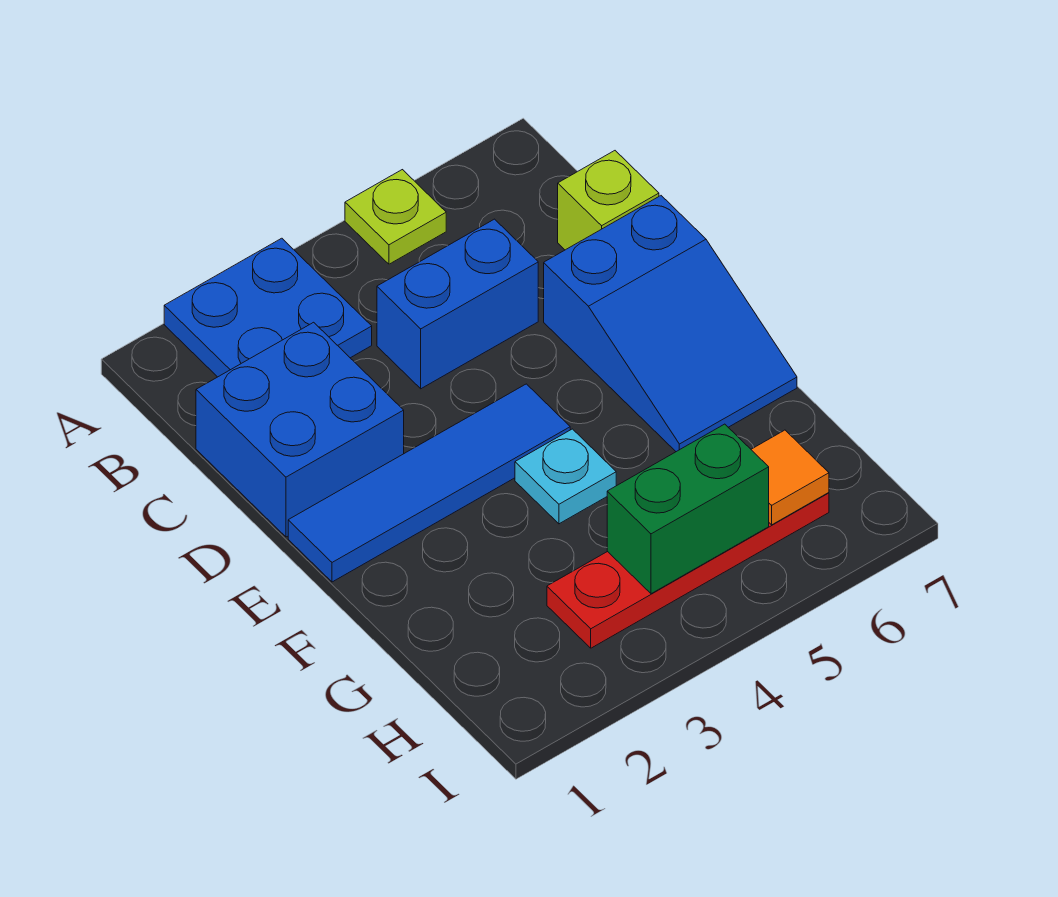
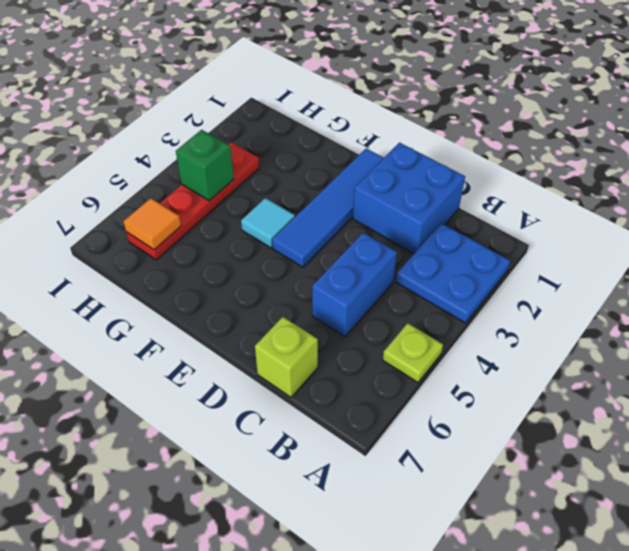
blue slope D6:F7 level 1 top D -> none
cyan plate F4 level 1 -> cyan tile F4 level 1
green brick H4:H5 level 2 -> green brick H4 level 2

